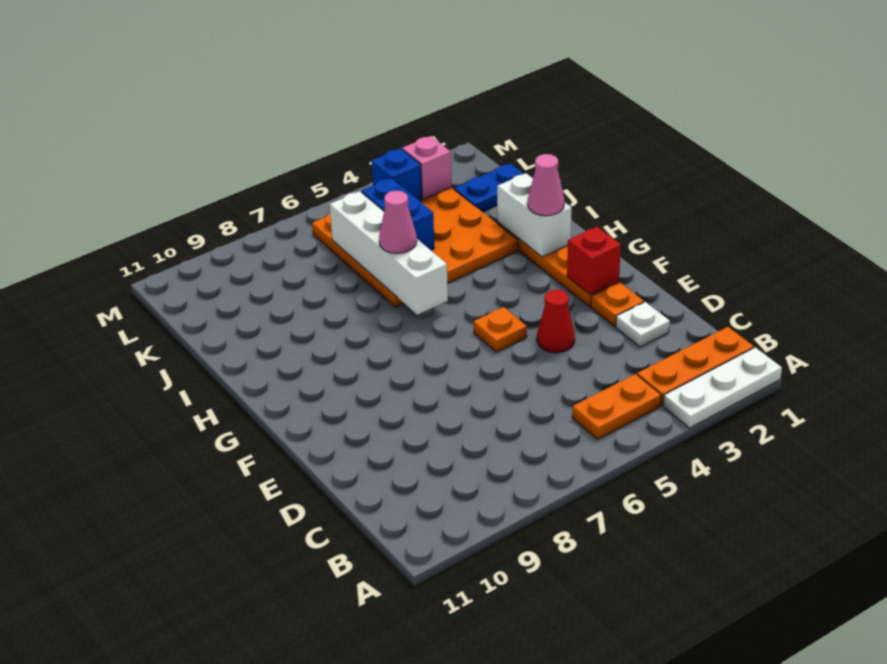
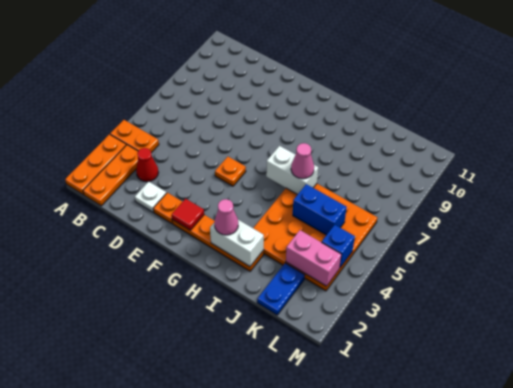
white plate A1:A3 level 1 -> orange plate A1:A3 level 1
orange plate B4:B5 level 1 -> orange plate A4:B4 level 1
red cone E4 level 1 -> red cone C3 level 1
red brick F2 level 2 -> red tile F2 level 2
white brick H6:K6 level 2 -> white brick H6:I6 level 2
pink brick L3 level 2 -> pink brick K3:L3 level 2

